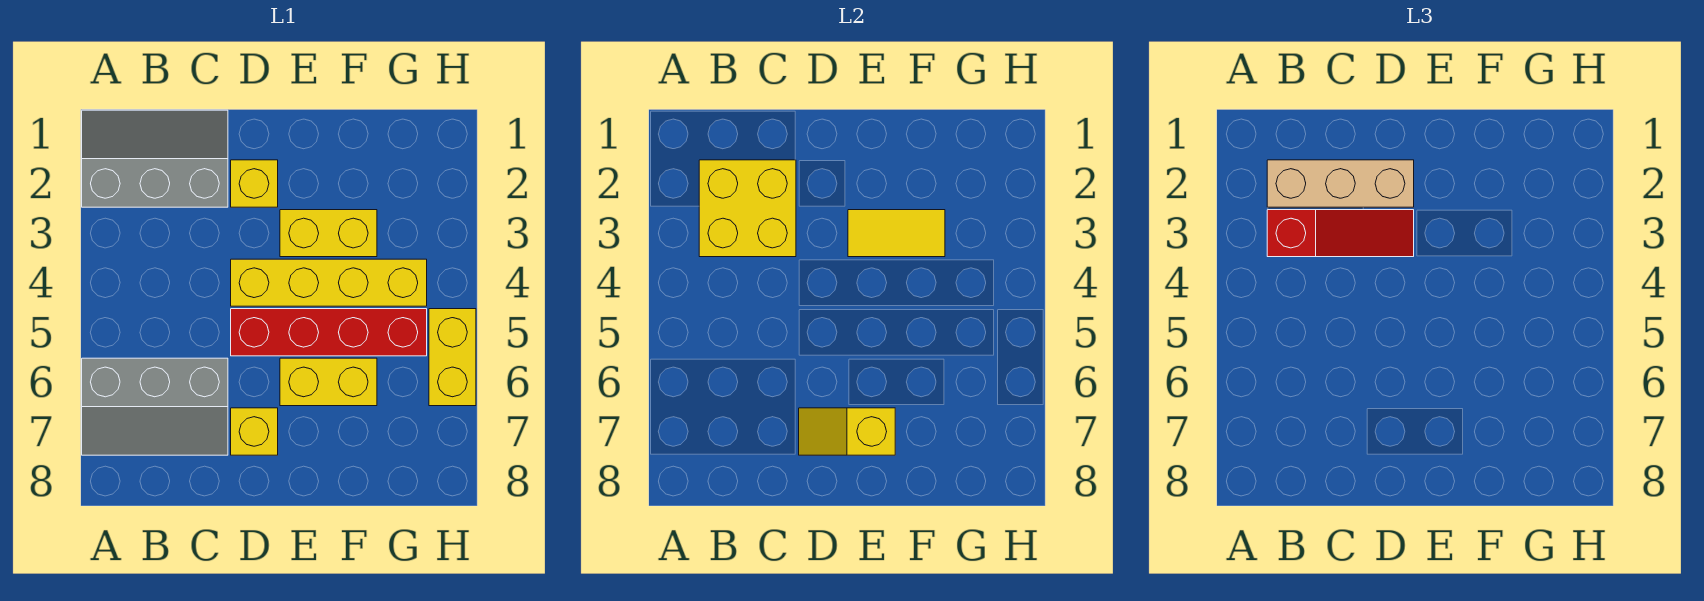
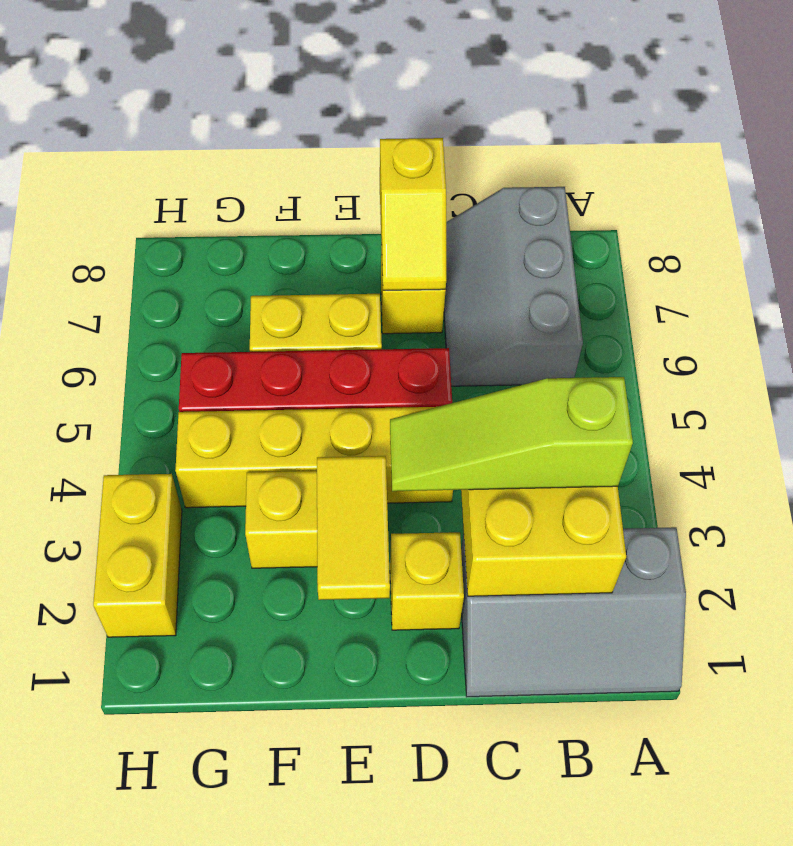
grey slope A6:C7 level 1 top 6 -> grey slope B6:C8 level 1 top B
tan brick B2:D2 level 3 -> none
red slope B3:D3 level 3 top B -> lime slope B3:D3 level 3 top B
yellow slope D7:E7 level 2 top E -> yellow slope D7:D8 level 2 top 8
yellow tile E3:F3 level 2 -> yellow tile E2:E3 level 2
yellow brick H5:H6 level 1 -> yellow brick H2:H3 level 1

